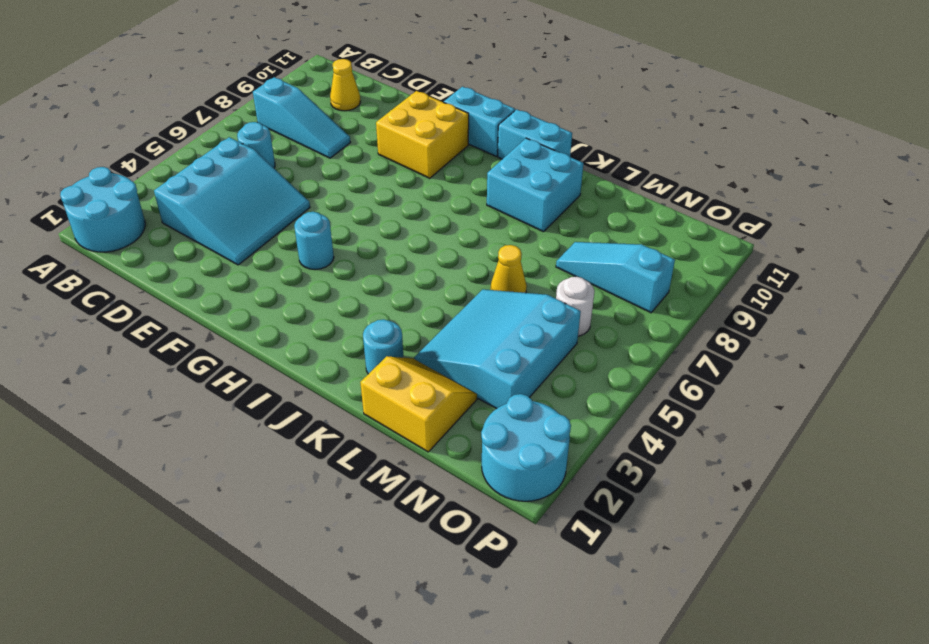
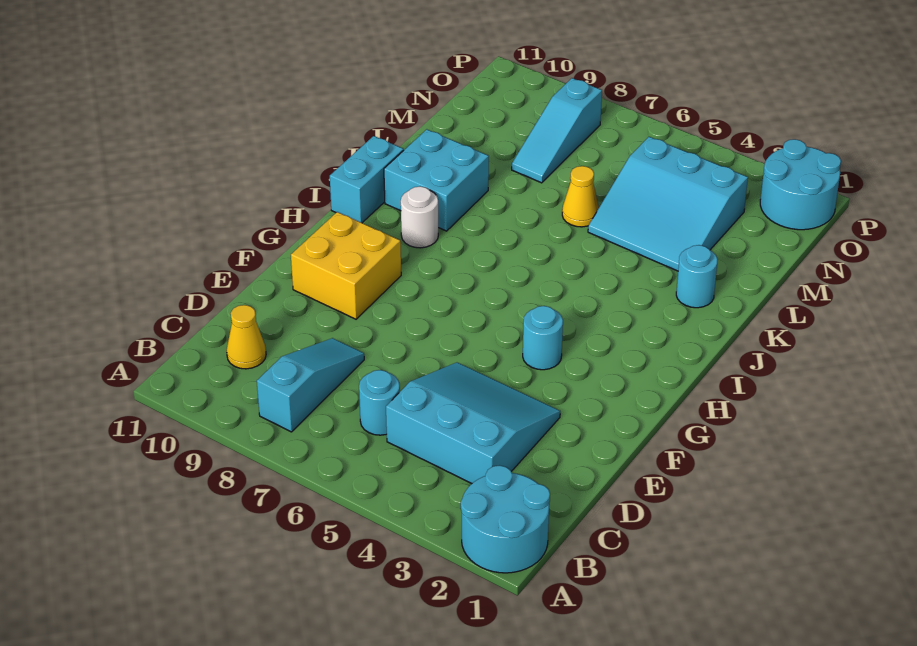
cyan brick G11:H11 level 1 -> none
yellow slope L1:M2 level 1 top 1 -> none
white round brick N6 level 1 -> white round brick I9 level 1

